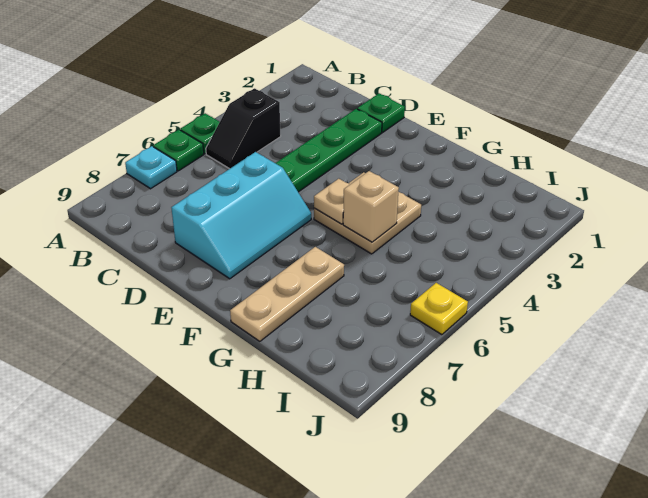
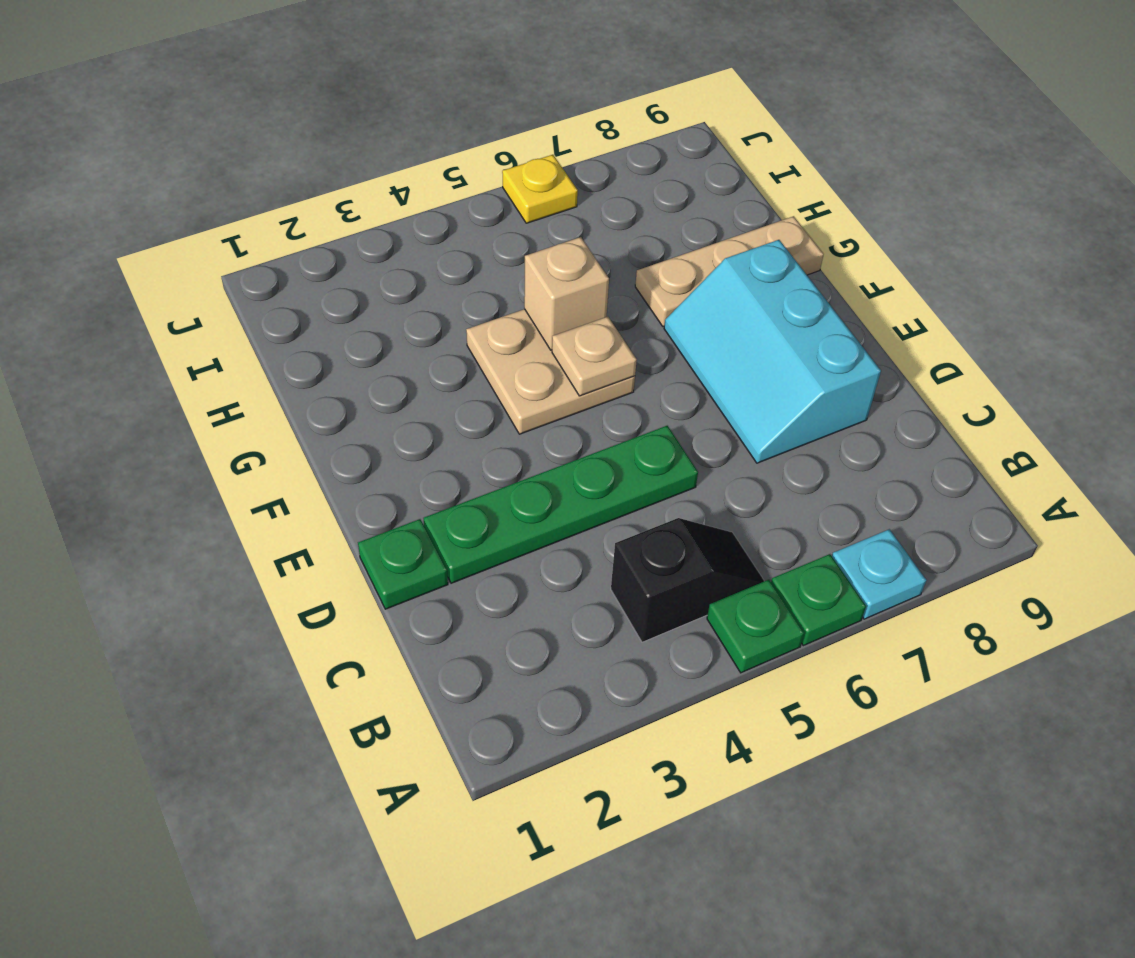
cyan slope D6:E8 level 1 top D -> cyan slope D7:F8 level 1 top 8

